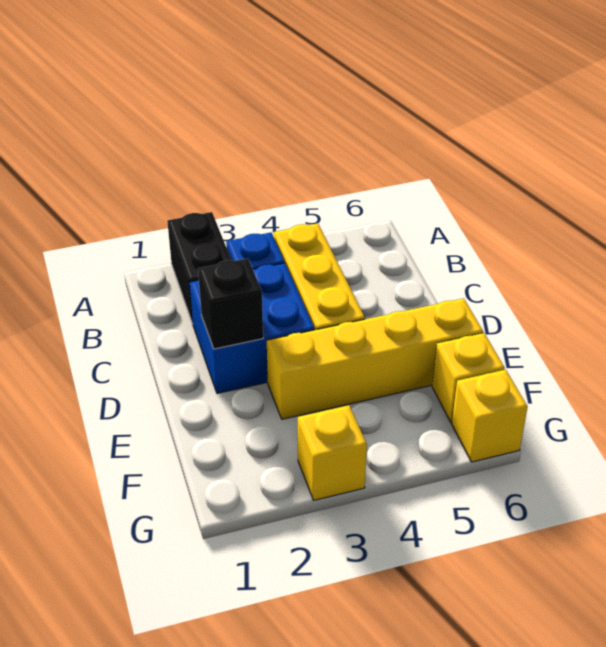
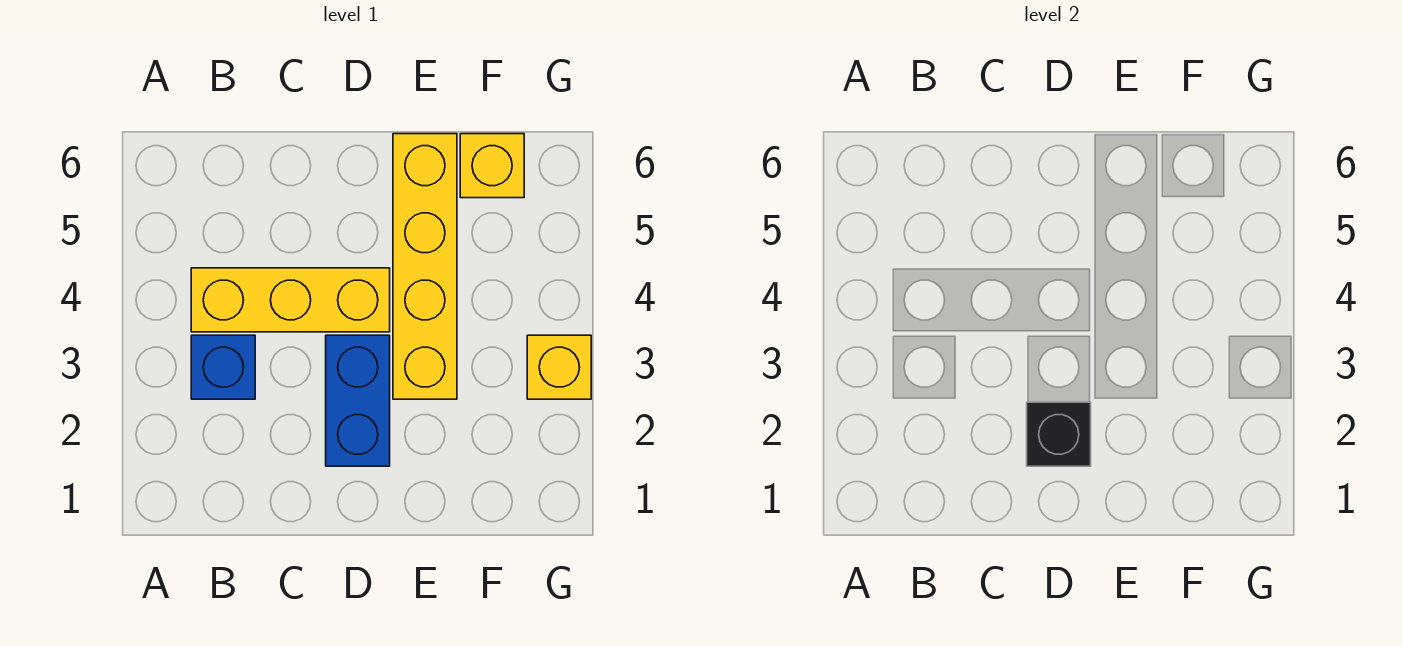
black brick A2:B2 level 1 -> none
blue brick C2:D3 level 1 -> blue brick D2:D3 level 1
yellow brick G6 level 1 -> none

